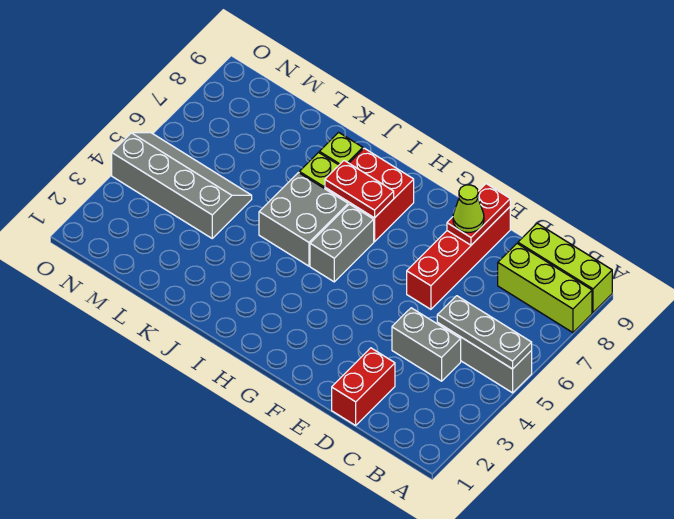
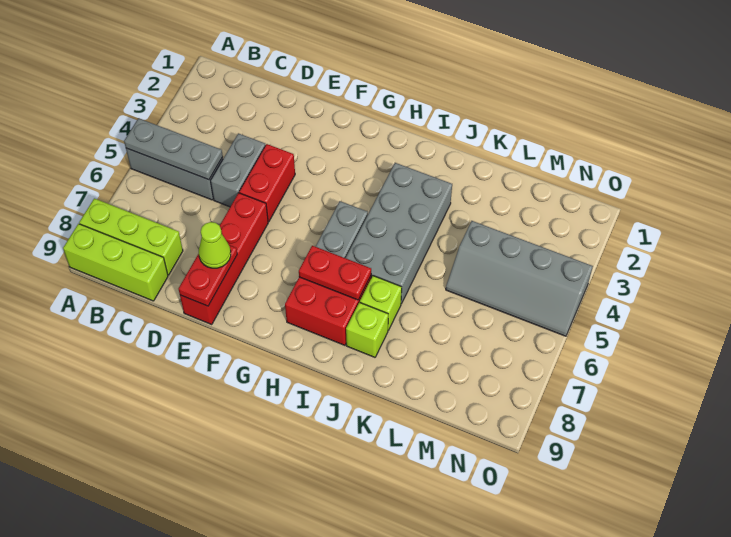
grey brick C4:D4 level 1 -> grey brick D4:D5 level 1
red brick D1:D2 level 1 -> red brick E4:E5 level 1
grey brick I5:J6 level 1 -> grey brick I3:J6 level 1

